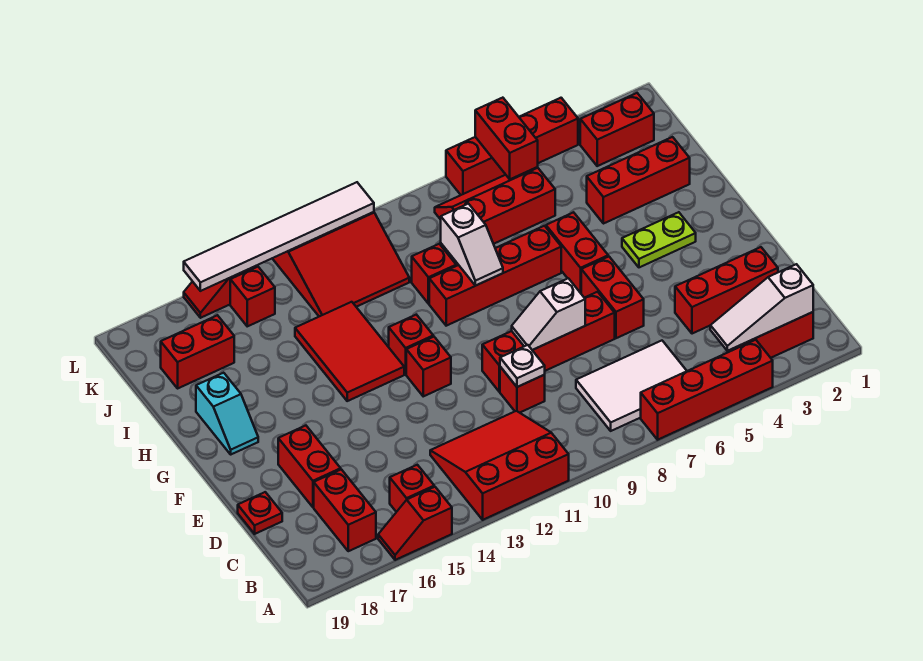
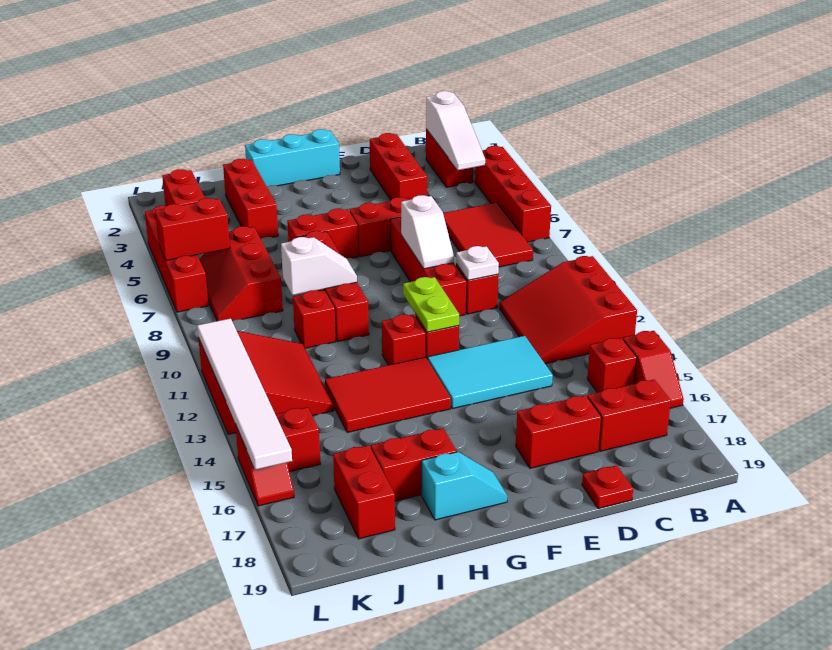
white tile B6:C8 level 1 -> red tile B6:C8 level 1
none -> cyan tile D13:F14 level 1
none -> cyan brick F1:H1 level 1
lime plate G3:G4 level 1 -> lime plate F11:F12 level 2
none -> red brick H17:I17 level 1

